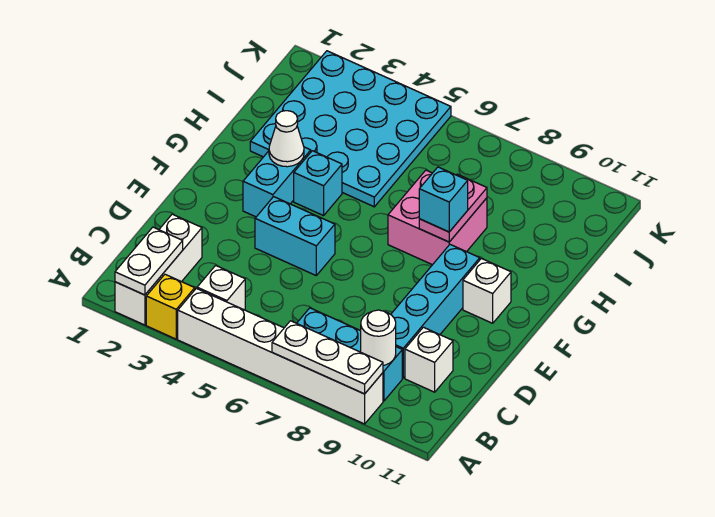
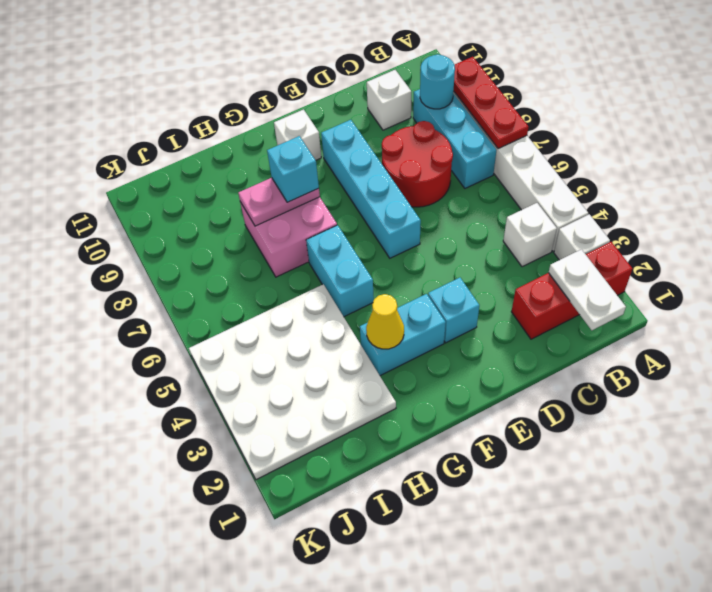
white brick A2:C2 level 1 -> red brick A2:C2 level 1
white plate A2:B2 level 2 -> white plate B1:B2 level 2
yellow brick A3 level 1 -> white brick A3 level 1
white plate A7:A9 level 2 -> red plate A7:A9 level 2
white round brick B9 level 2 -> cyan round brick B9 level 2
none -> red round brick C7:D8 level 1
cyan brick C9:F9 level 1 -> cyan brick E6:E9 level 1
cyan brick E4:E5 level 1 -> cyan brick G5:G6 level 1
white cone G3 level 2 -> yellow cone G3 level 2
cyan brick G4 level 1 -> cyan brick E3 level 1
cyan plate H2:K5 level 1 -> white plate H2:K5 level 1

